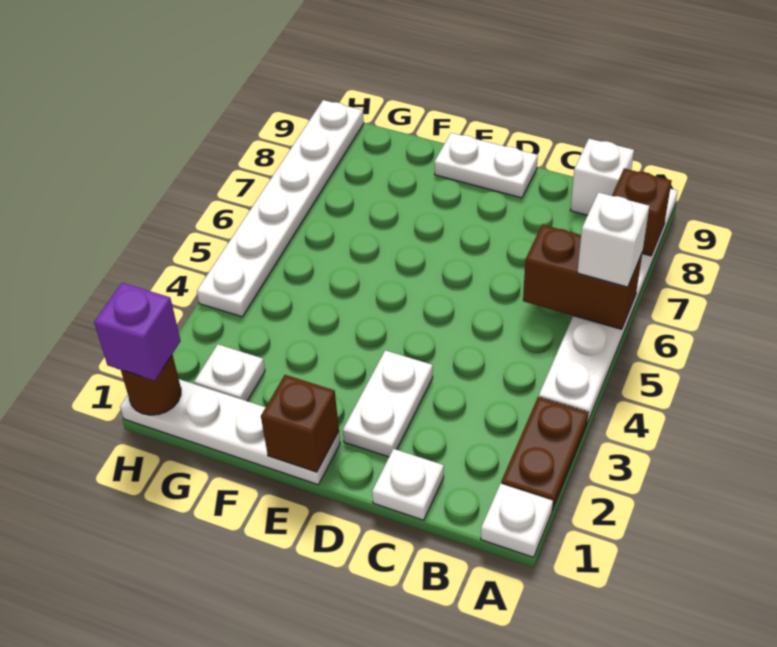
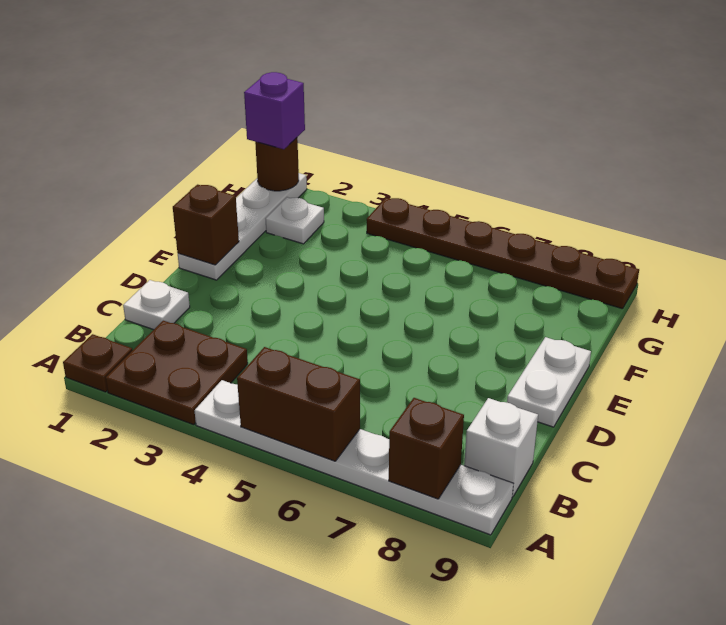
white plate A1 level 1 -> brown plate A1 level 1
brown plate A2:A3 level 1 -> brown plate A2:B3 level 1
brown brick A6:B6 level 2 -> brown brick A5:A6 level 2
white brick A6 level 3 -> none
white plate D2:D3 level 1 -> none
white plate H4:H9 level 1 -> brown plate H4:H9 level 1

